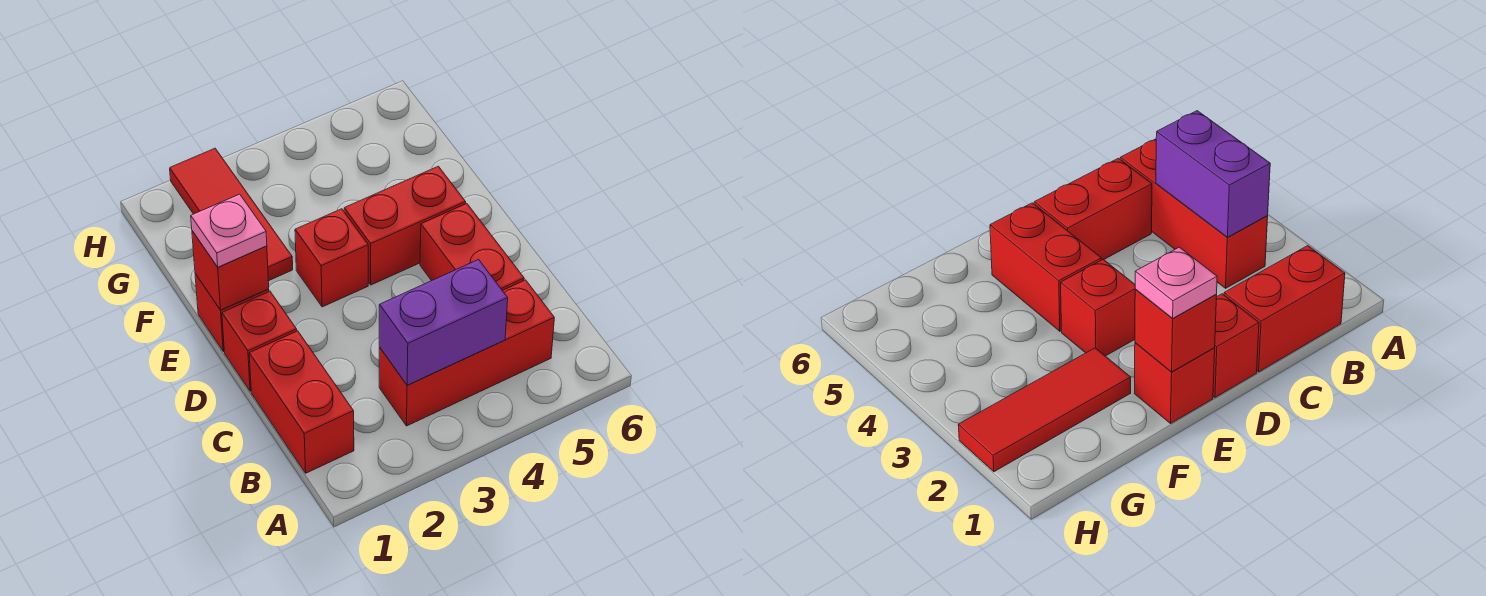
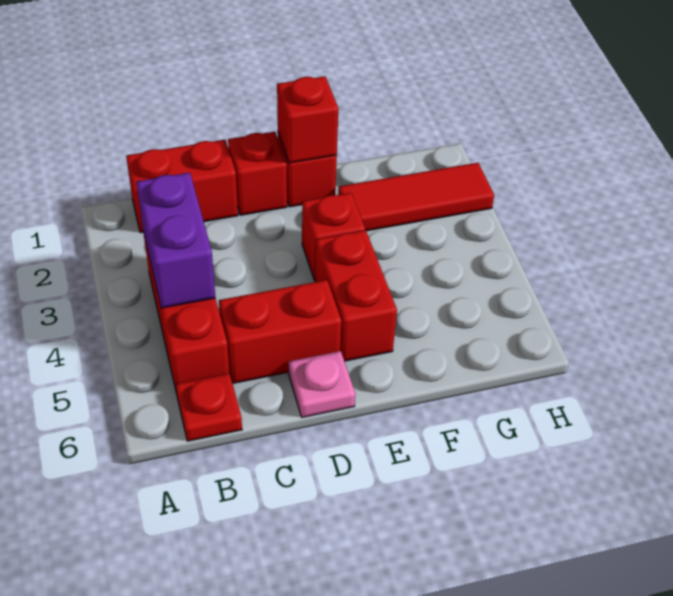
none -> red plate B6 level 1
pink plate E1 level 3 -> pink plate D6 level 1

